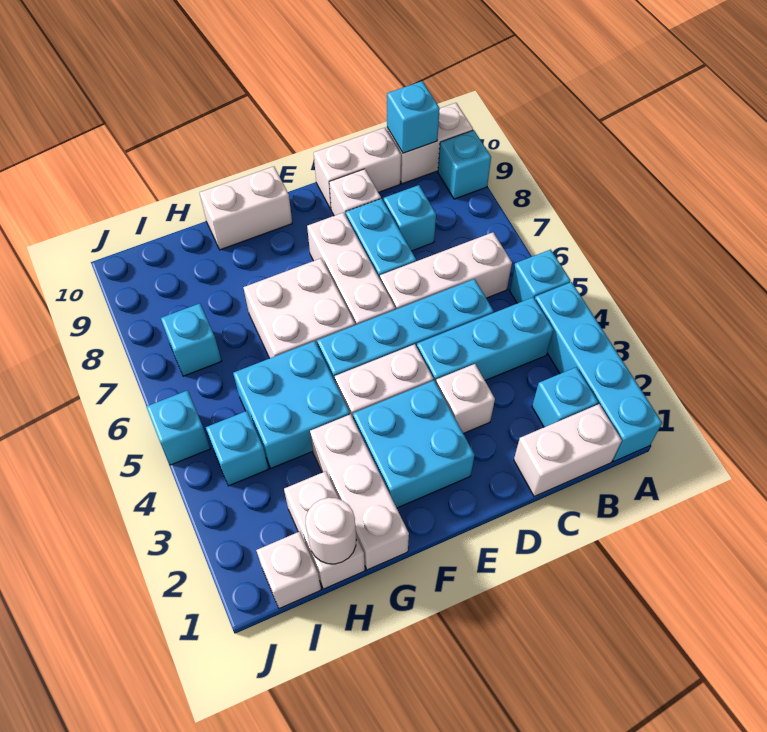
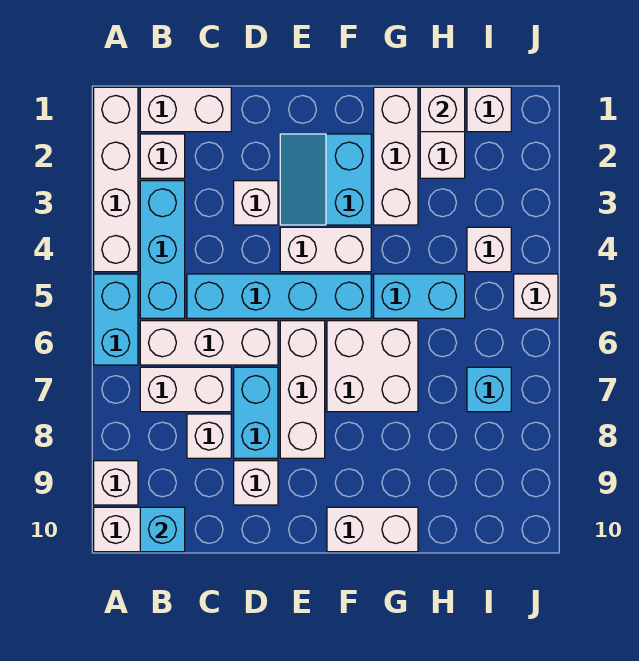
cyan brick A1:A4 level 1 -> white brick A1:A4 level 1
cyan brick A5 level 1 -> cyan brick A5:A6 level 1
cyan brick A9 level 1 -> white brick A9 level 1
cyan brick B2 level 1 -> white brick B2 level 1
cyan brick B4:D4 level 1 -> cyan brick B3:B5 level 1
cyan brick C8 level 1 -> white brick C8 level 1
white brick C10:D10 level 1 -> white brick B7:C7 level 1
cyan brick E2:F3 level 1 -> cyan slope E2:F3 level 1 top F
cyan brick G4:H5 level 1 -> cyan brick G5:H5 level 1
white round brick H1 level 2 -> white brick H1 level 2
cyan brick I4 level 1 -> white brick I4 level 1
cyan brick J5 level 1 -> white brick J5 level 1

